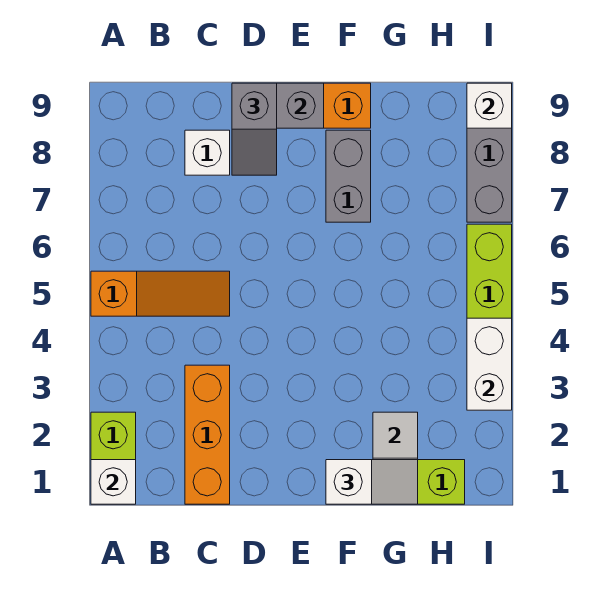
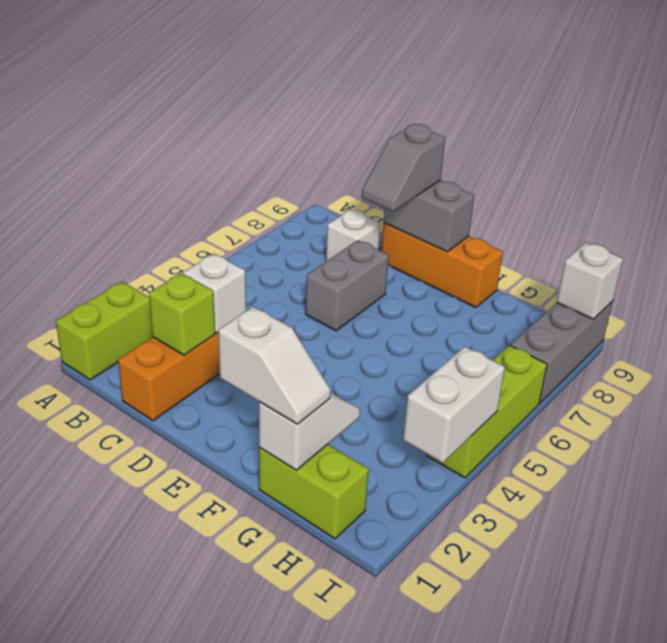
white brick A1 level 2 -> white brick C3 level 2
orange slope A5:C5 level 1 top A -> none
none -> lime brick C2 level 2
grey brick F7:F8 level 1 -> grey brick D6:D7 level 1

